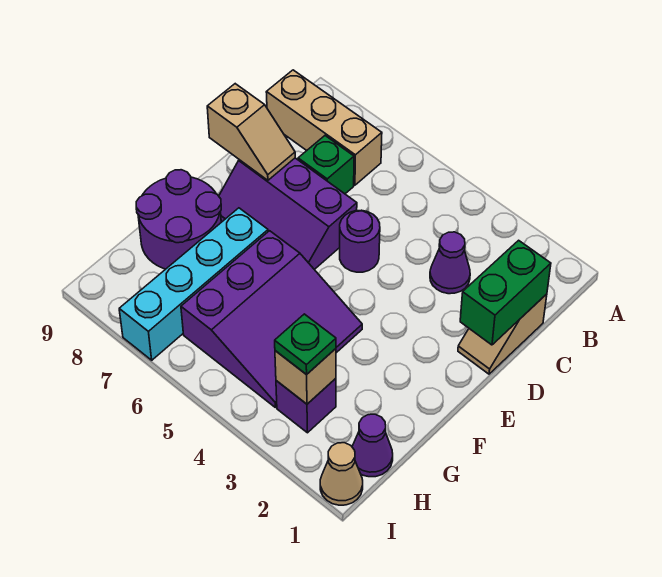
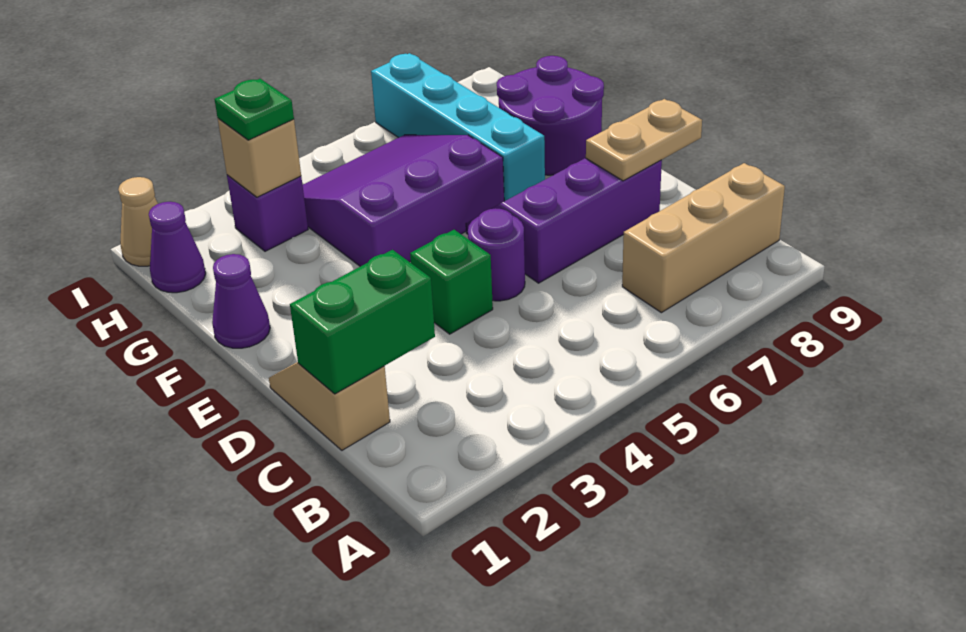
green brick C1:D1 level 2 -> green brick C1:C2 level 2
purple cone C3 level 1 -> purple cone F1 level 1
green brick C7 level 1 -> green brick D4 level 1
tan slope D8:D9 level 2 top 9 -> tan plate D8:D9 level 2
purple slope F4:H6 level 1 top 6 -> purple slope F4:H6 level 1 top F

